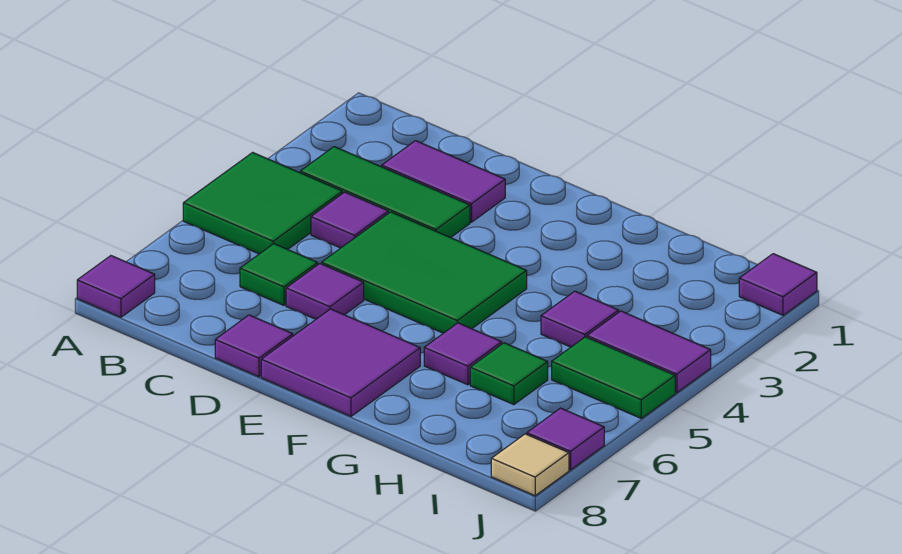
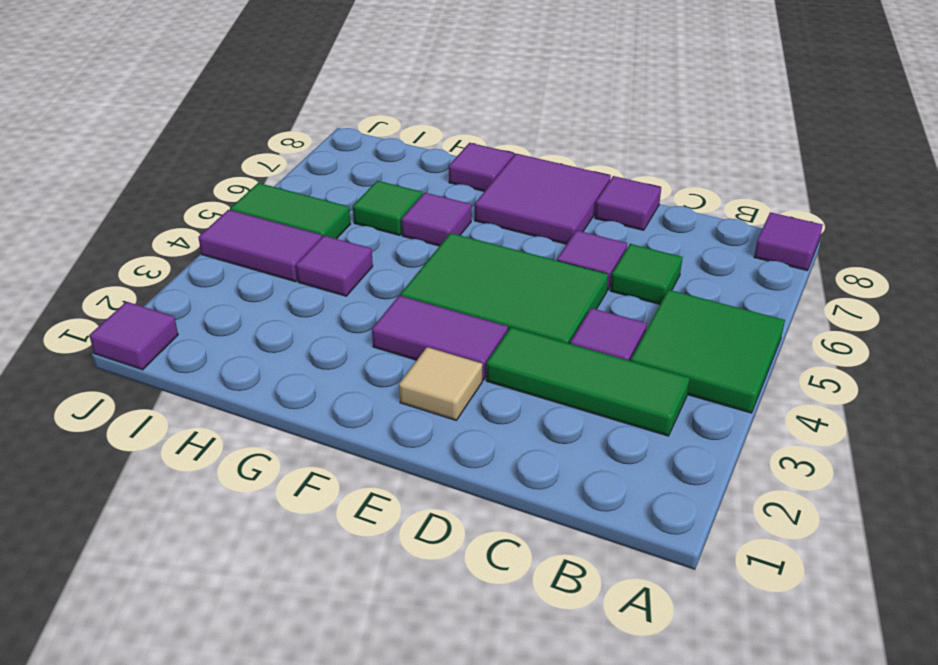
purple tile C2:D2 level 1 -> purple tile E3:F3 level 1
purple tile J7 level 1 -> purple tile G8 level 1
tan tile J8 level 1 -> tan tile E2 level 1

